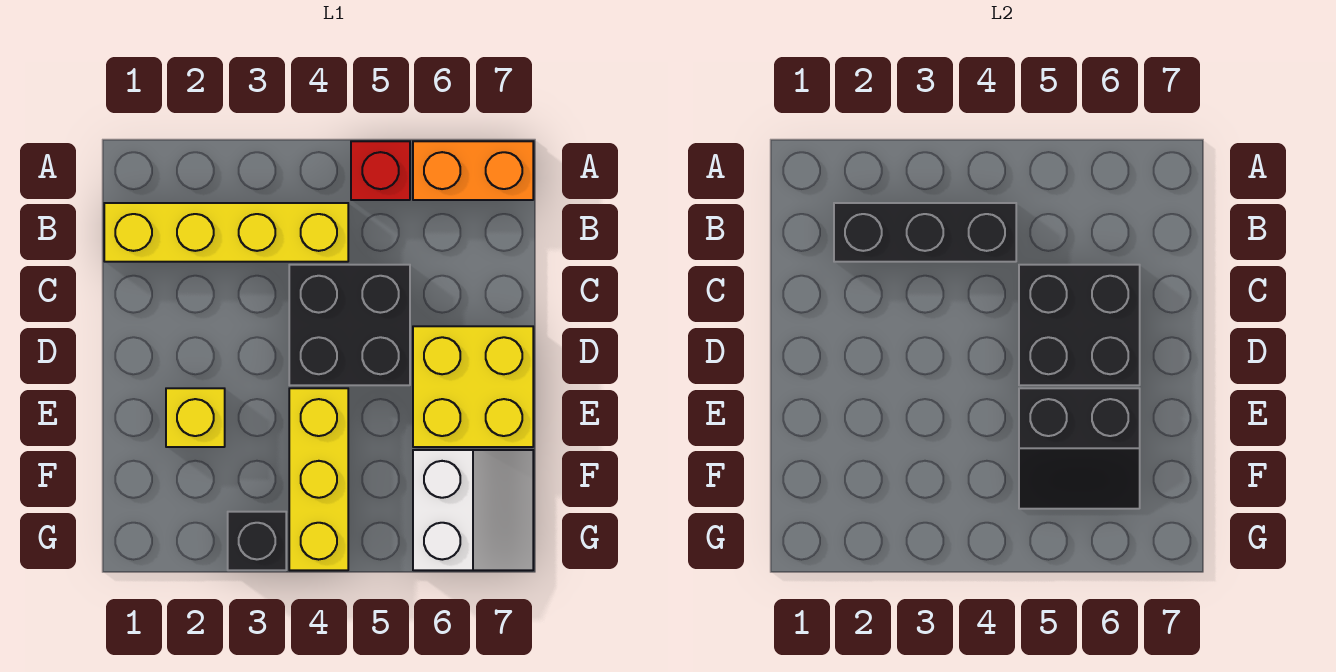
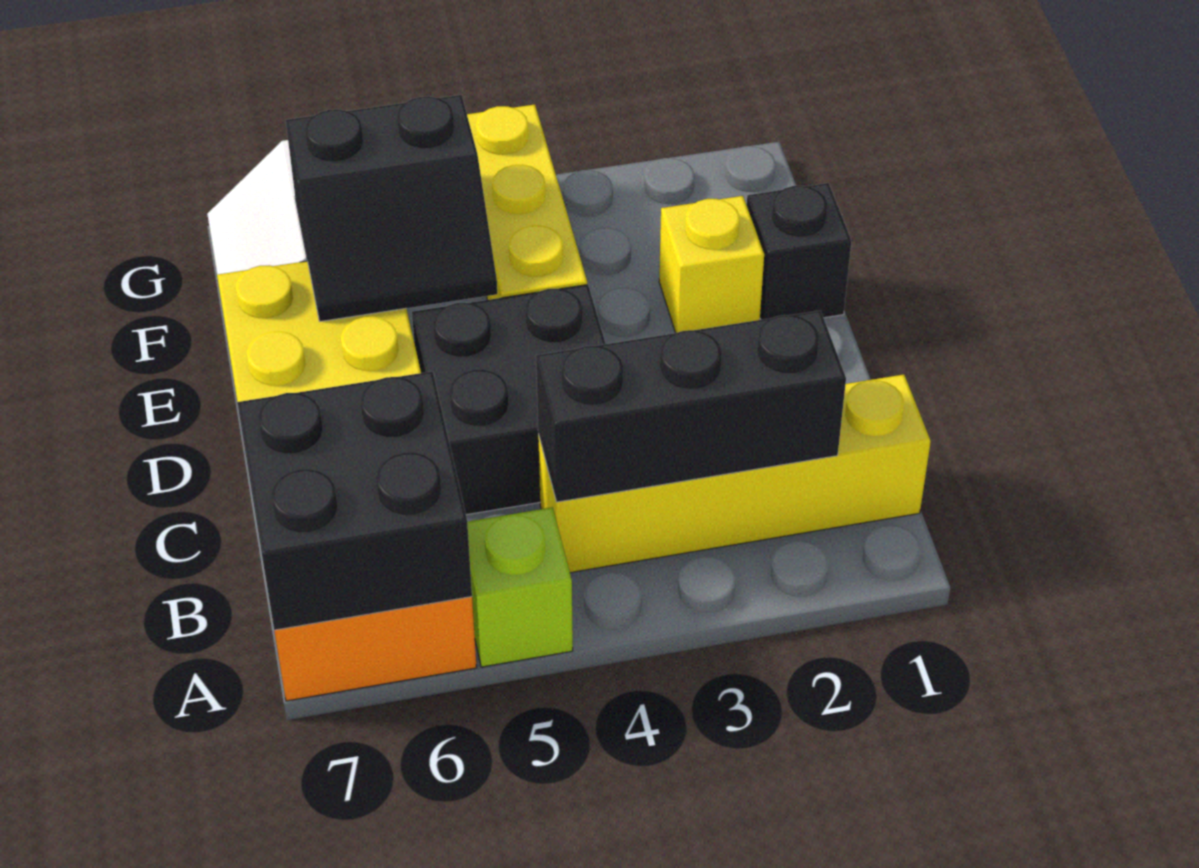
red brick A5 level 1 -> lime brick A5 level 1
black brick C5:D6 level 2 -> black brick A6:B7 level 2
black slope E5:F6 level 2 top E -> black slope E5:F6 level 2 top F
black brick G3 level 1 -> black brick E1 level 1

